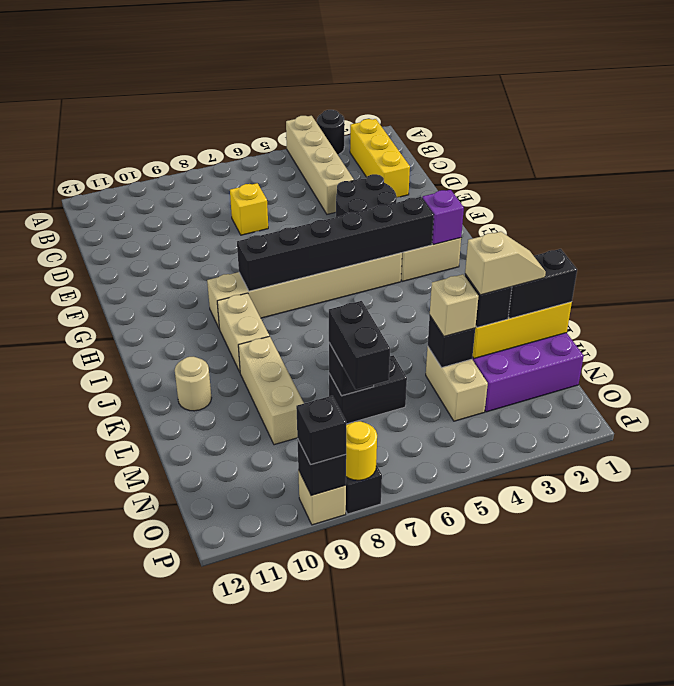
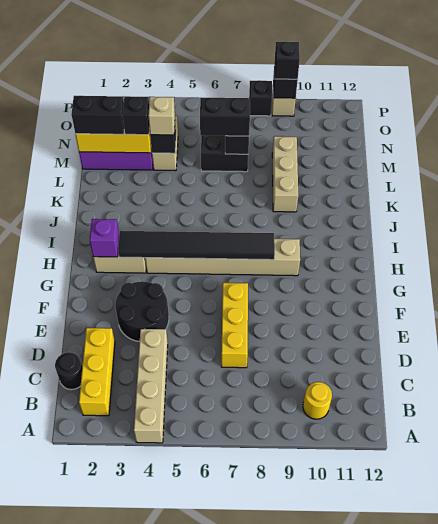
black round brick A3 level 1 -> black round brick C1 level 1
yellow brick D7 level 1 -> yellow brick D7:F7 level 1
black brick H3:H8 level 2 -> black tile H3:H8 level 2
tan brick I9:J9 level 1 -> none
tan round brick K11 level 1 -> none
tan slope M2:M3 level 4 top 3 -> none
black brick M7:N7 level 3 -> black brick M6:M7 level 3
yellow round brick P8 level 2 -> yellow round brick B10 level 1

